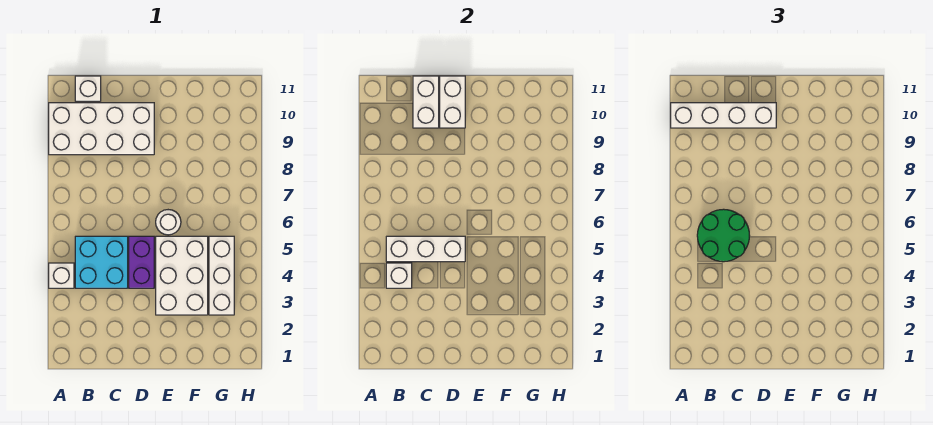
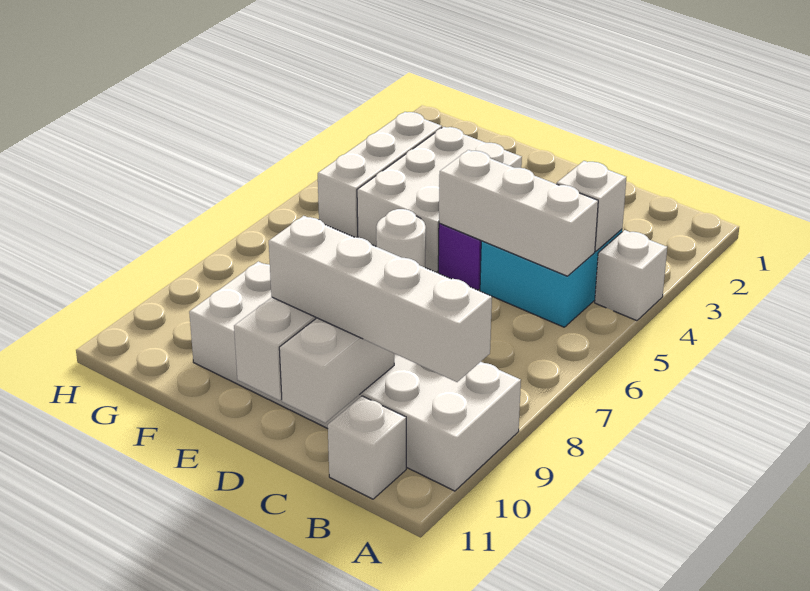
white brick A9:D10 level 1 -> white brick A9:F10 level 1
green round brick B5:C6 level 3 -> none

